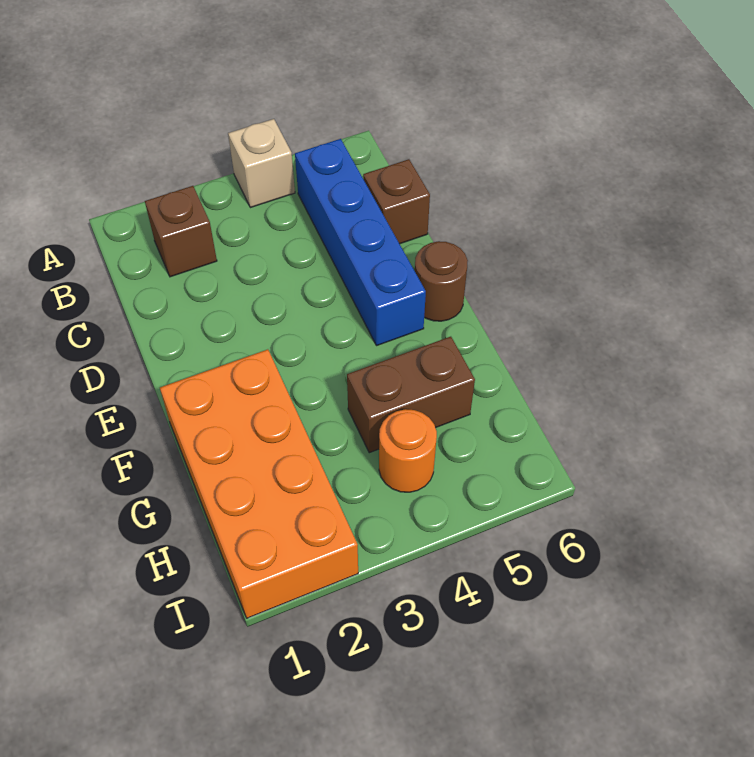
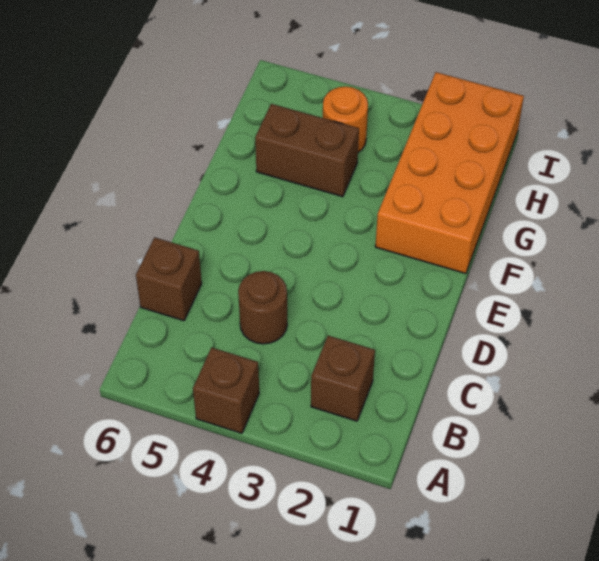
tan brick A4 level 1 -> brown brick A4 level 1
blue brick B5:E5 level 1 -> none
brown round brick E6 level 1 -> brown round brick C4 level 1

